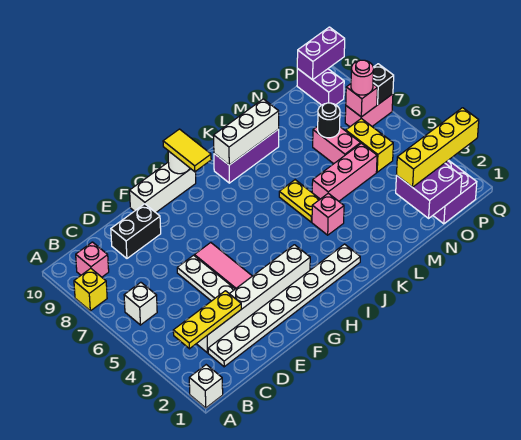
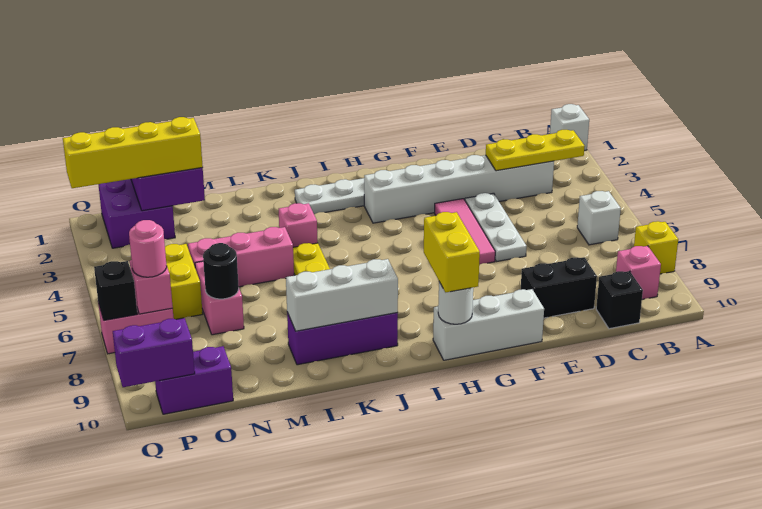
none -> black brick C10 level 1
yellow tile H9:H10 level 3 -> yellow brick H9:H10 level 3
purple brick P9:P10 level 1 -> purple brick O10:P10 level 1

